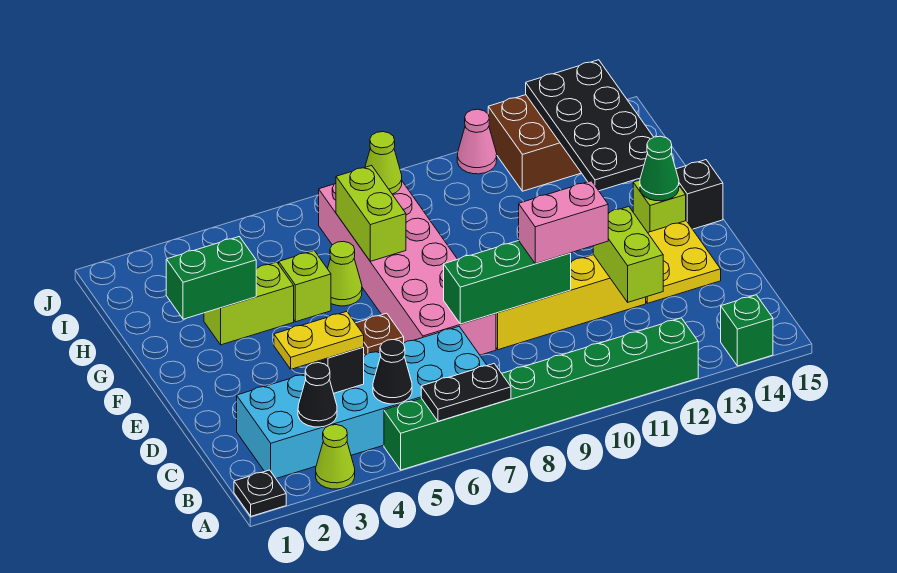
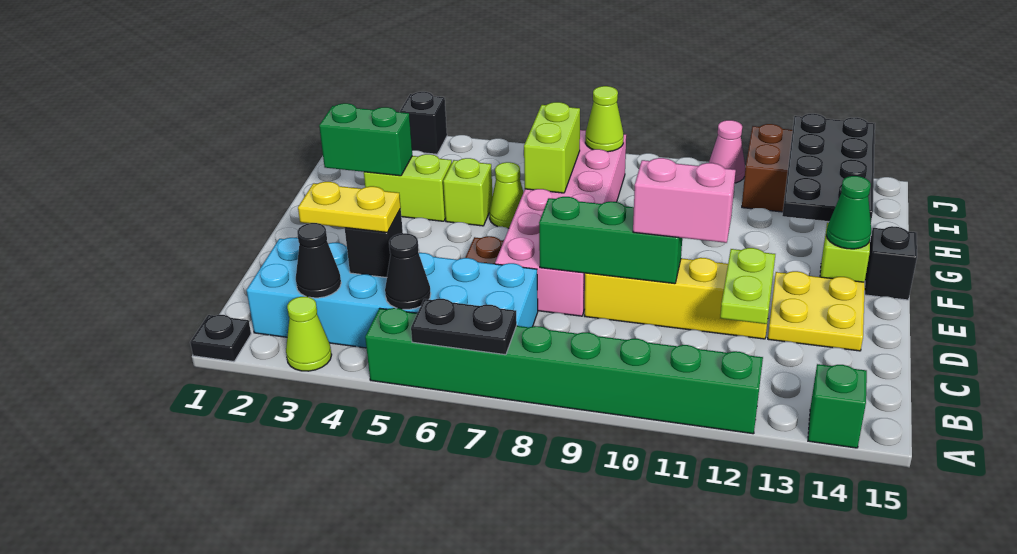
lime brick C12:D12 level 2 -> lime plate C12:D12 level 2
none -> black brick J3 level 1

